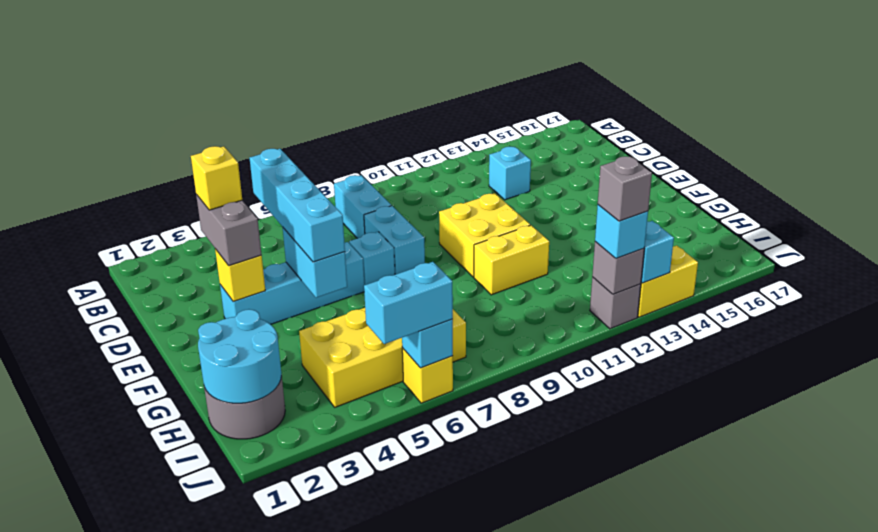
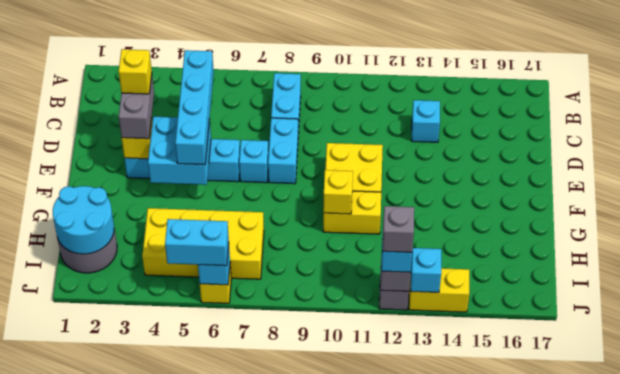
cyan brick E5:F5 level 2 -> cyan brick E4:F5 level 2
none -> yellow brick G10 level 2

